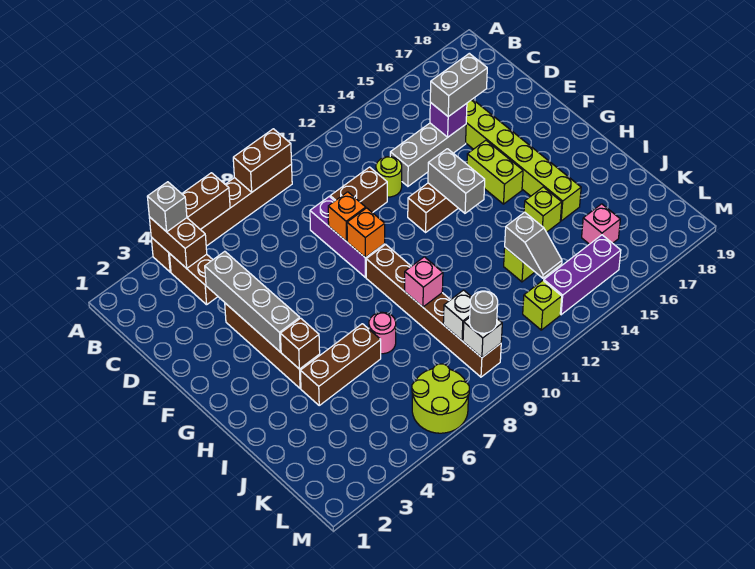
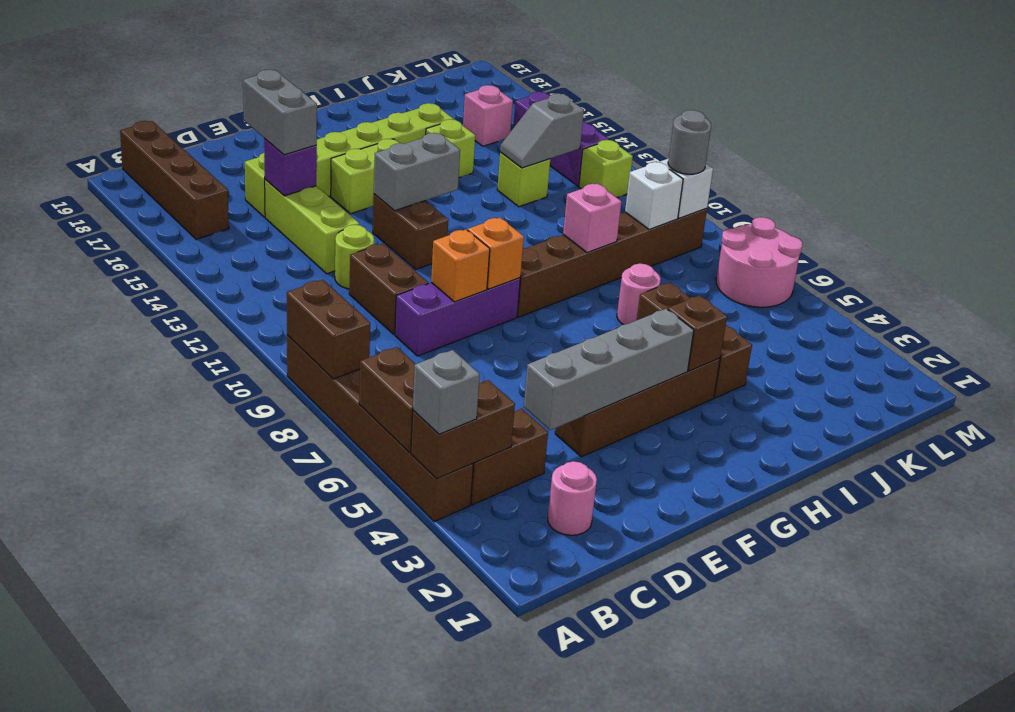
none -> brown brick B16:B19 level 1
none -> pink round brick C2 level 1
grey brick D13:D15 level 1 -> lime brick D13:D15 level 1
grey slope J13:K13 level 2 top J -> grey slope J13:K13 level 2 top K
lime round brick L6:M7 level 1 -> pink round brick L6:M7 level 1

